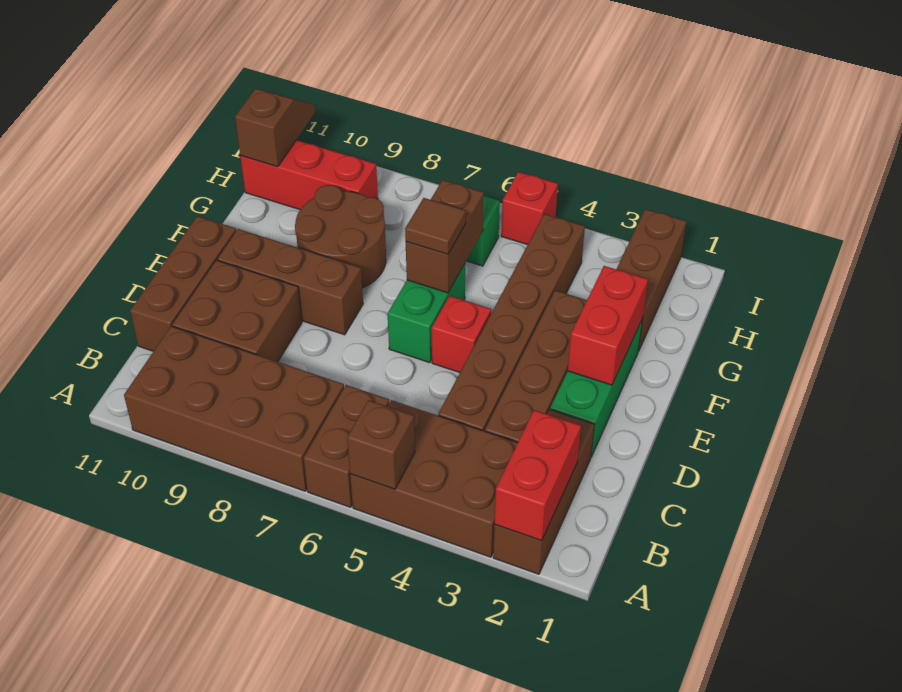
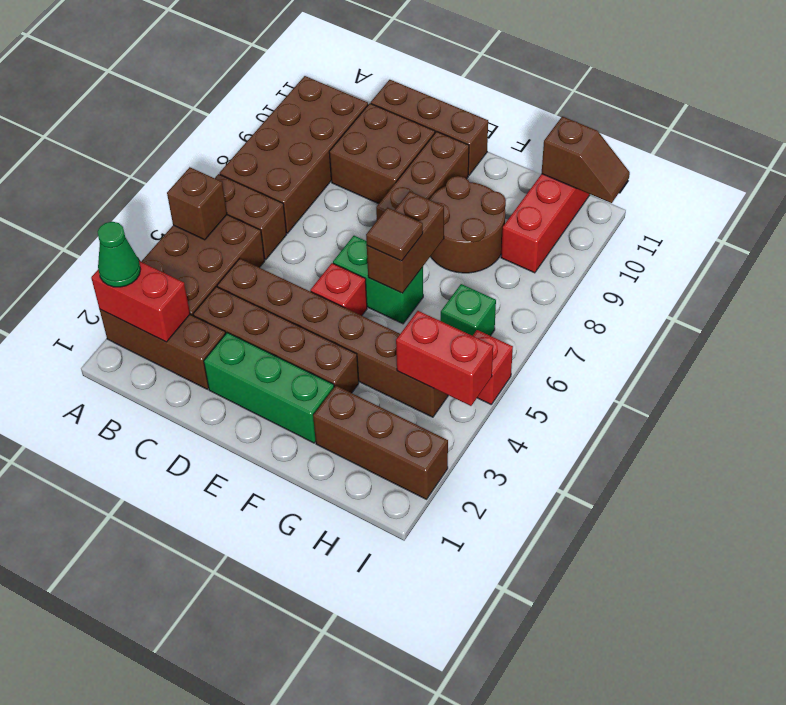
none -> green cone A2 level 3
red brick E2:F2 level 2 -> red brick H4:I4 level 2
brown brick F6:G6 level 2 -> brown brick F6:F7 level 2

